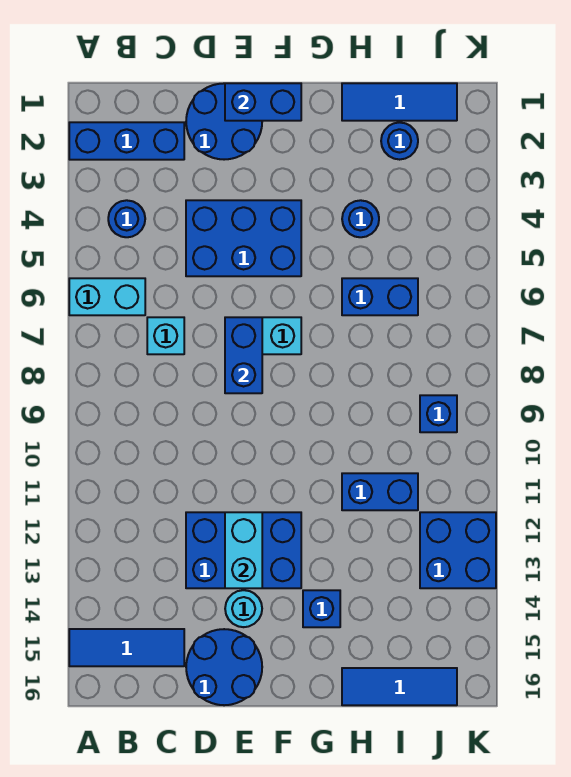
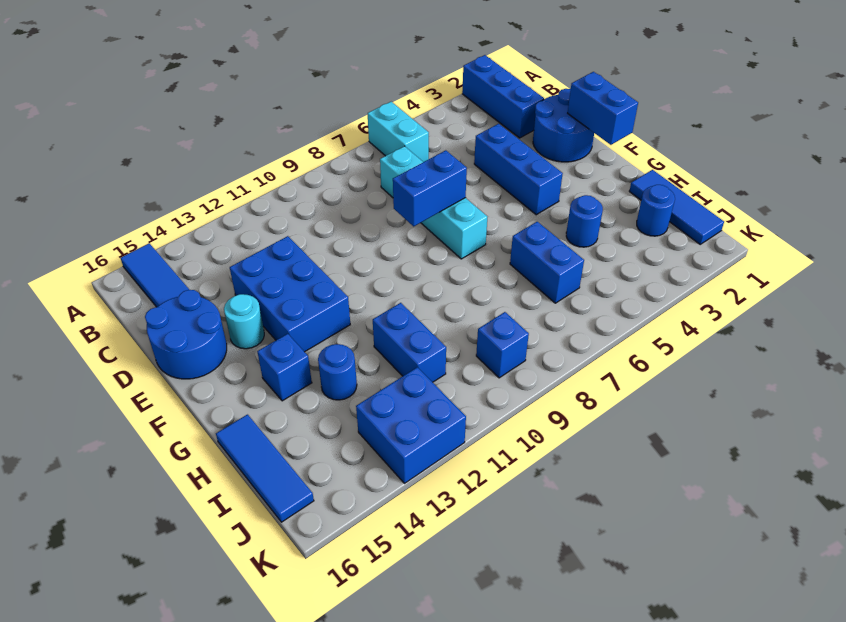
blue round brick B4 level 1 -> blue round brick H13 level 1
blue brick D4:F5 level 1 -> blue brick D4:F4 level 1
cyan brick E12:E13 level 2 -> none

